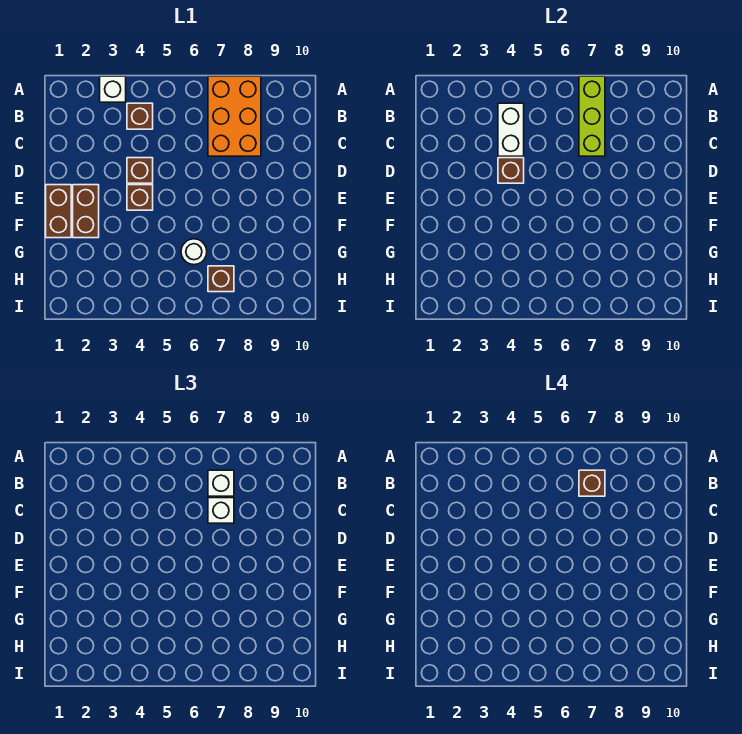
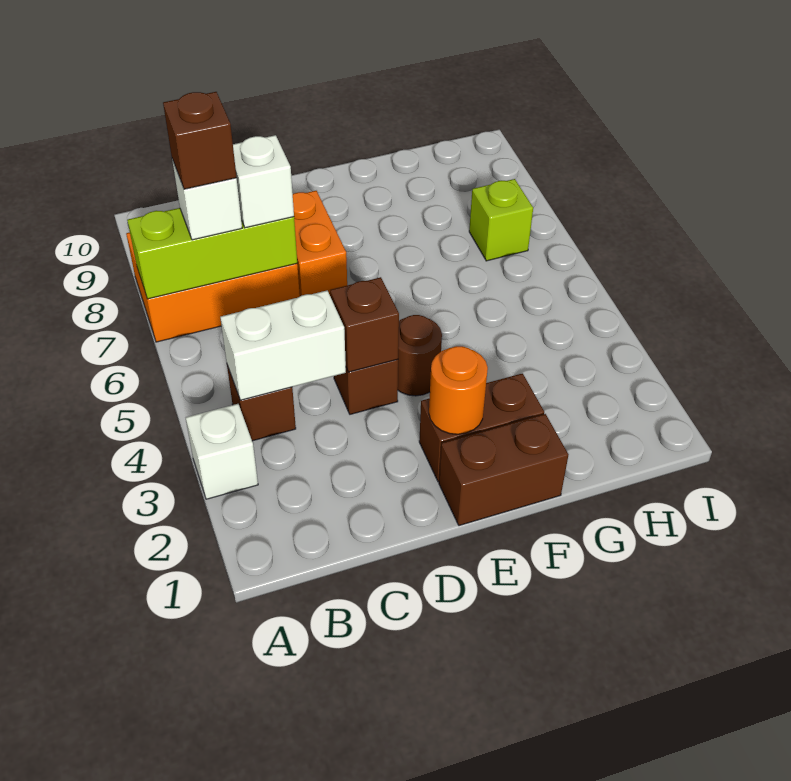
none -> orange brick D7:D8 level 1
none -> orange round brick E2 level 2
brown brick E4 level 1 -> brown round brick E4 level 1
white round brick G6 level 1 -> none
brown brick H7 level 1 -> lime brick H7 level 1

